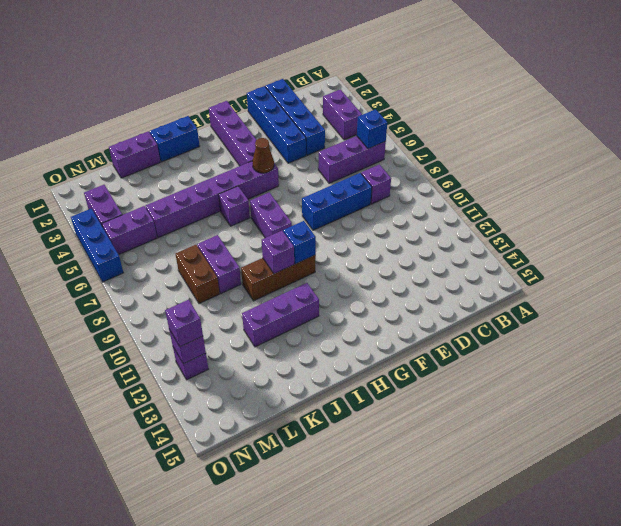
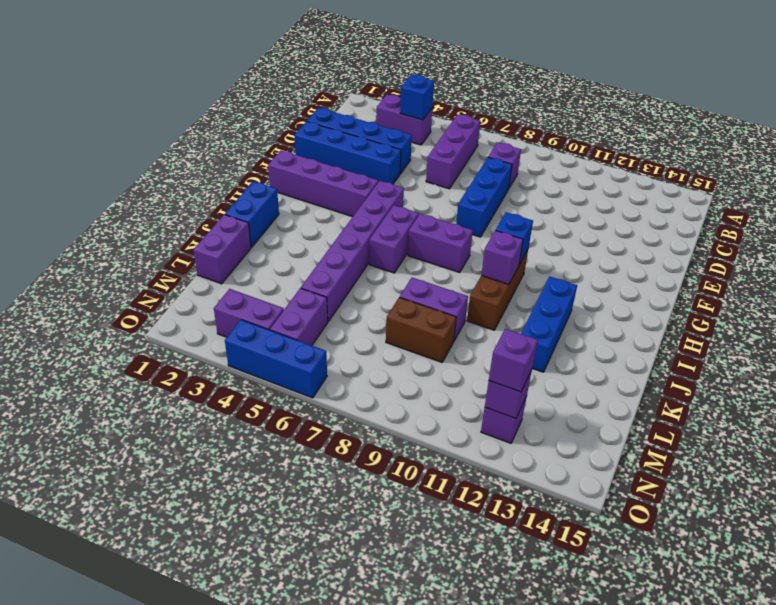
blue brick B6 level 2 -> blue brick B4 level 2
brown cone G5 level 2 -> none
purple brick I6 level 1 -> purple brick H6:I6 level 1
purple brick I12:K12 level 1 -> blue brick I12:K12 level 1

